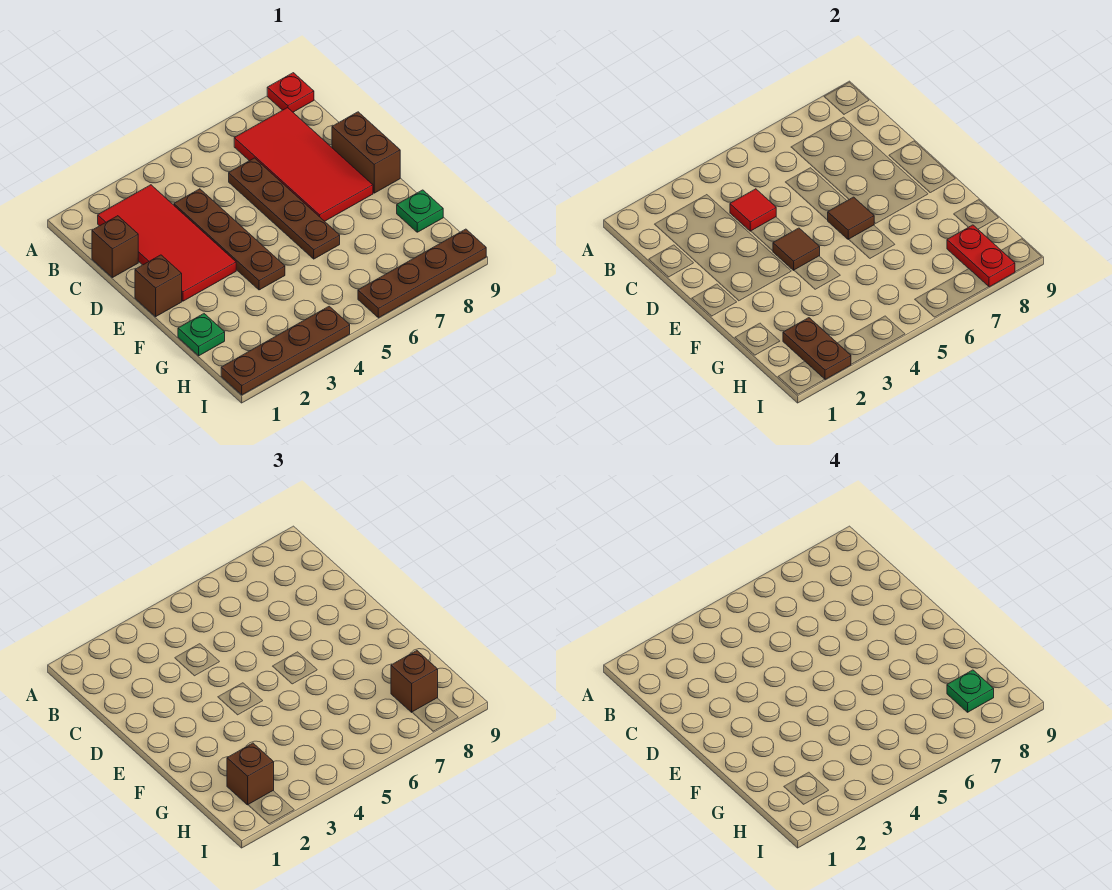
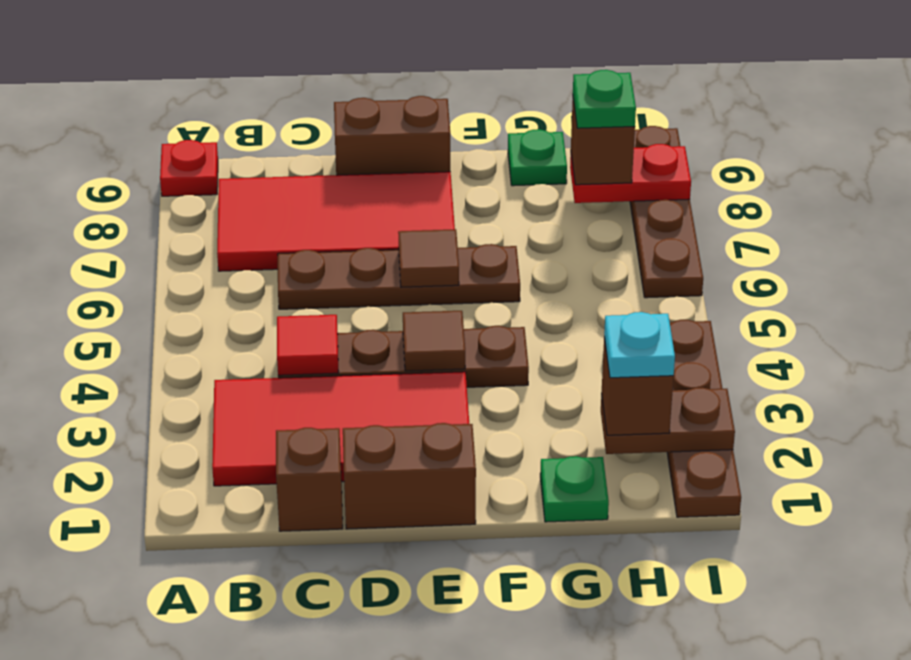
brown brick E1 level 1 -> brown brick D1:E1 level 1
none -> cyan plate H2 level 4

